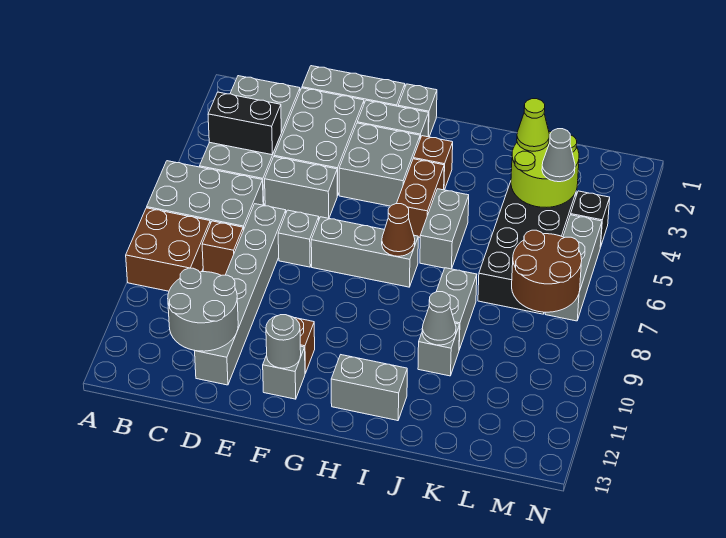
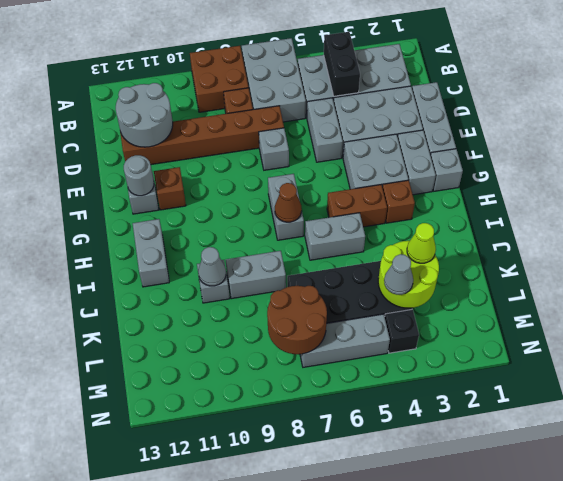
grey brick D7:D12 level 1 -> brown brick D7:D12 level 1
grey brick F7:H7 level 1 -> grey brick G7:H7 level 1

